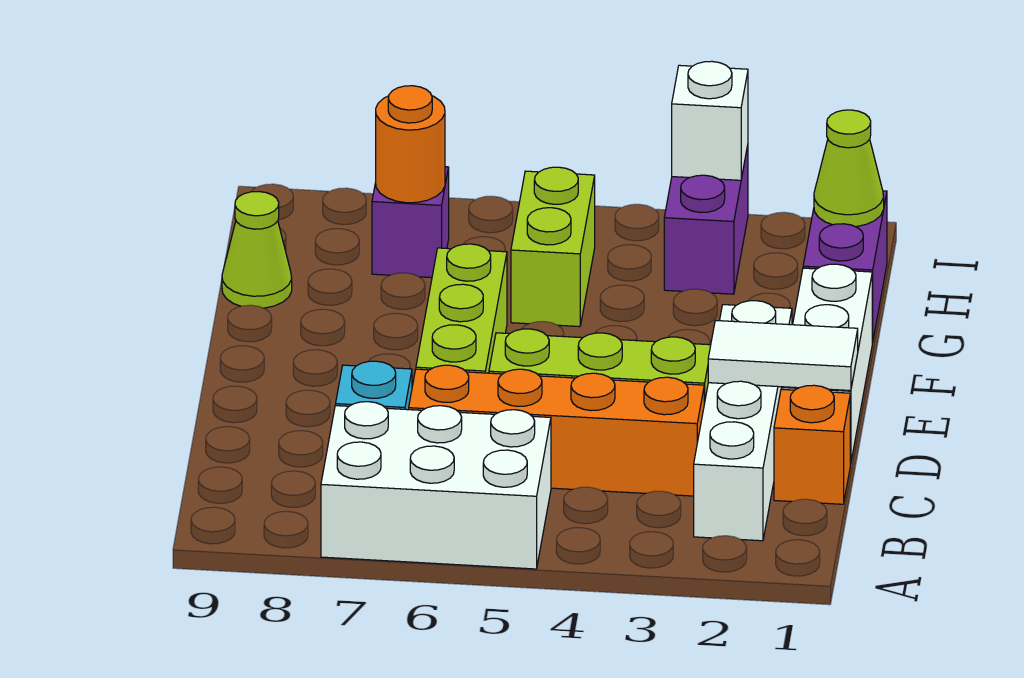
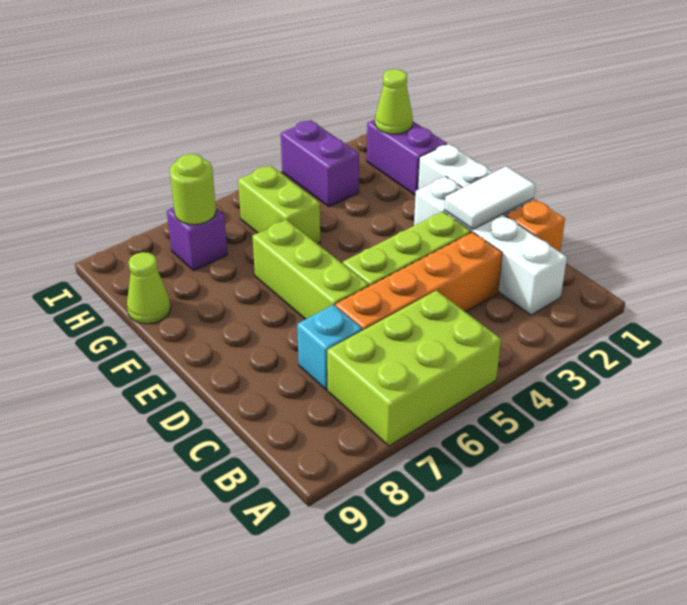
white brick A5:B7 level 1 -> lime brick A5:B7 level 1
orange round brick H7 level 2 -> lime round brick H7 level 2
white brick I3 level 2 -> none

